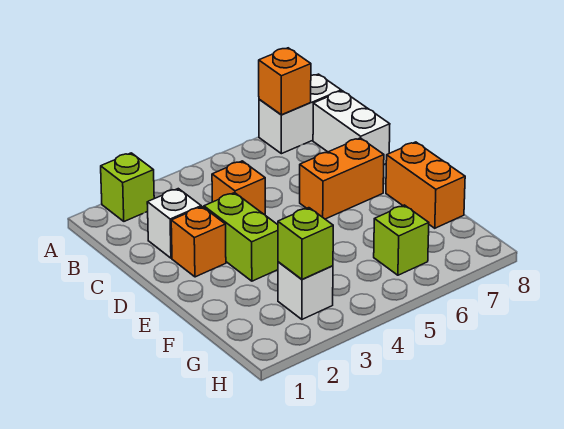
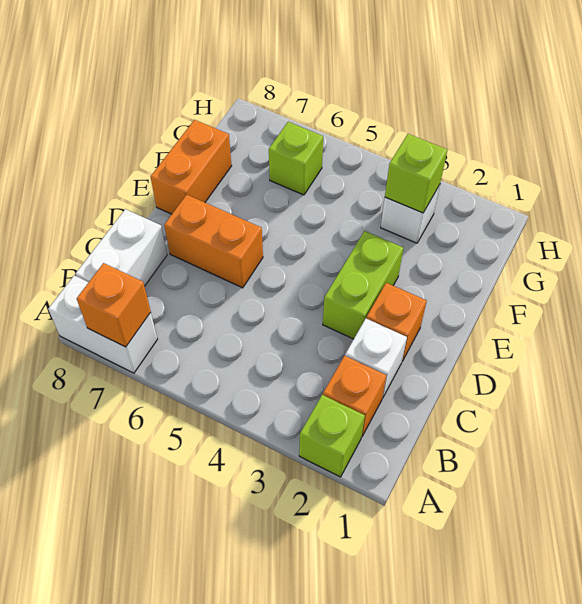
orange brick C4 level 1 -> orange brick B2 level 1

